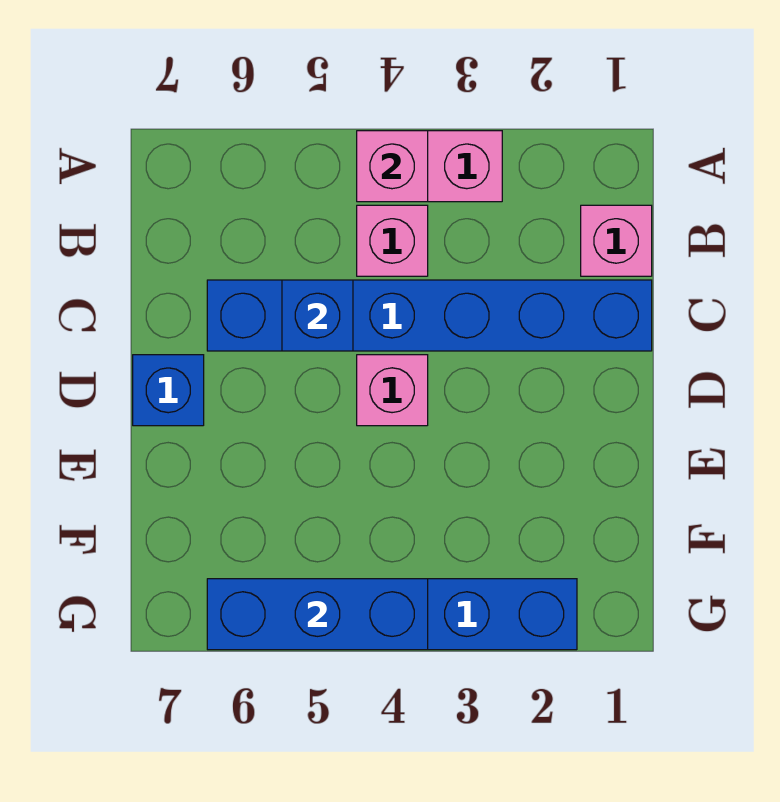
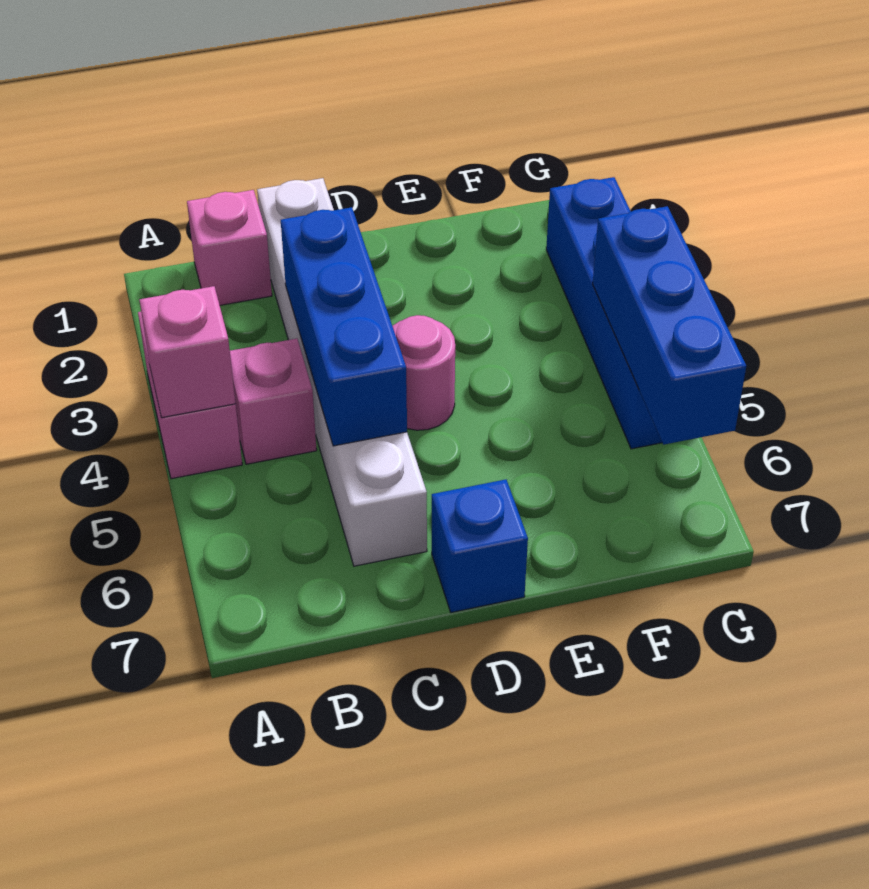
blue brick C1:C6 level 1 -> white brick C1:C6 level 1
blue brick C5 level 2 -> blue brick C3:C5 level 2
pink brick D4 level 1 -> pink round brick D4 level 1

